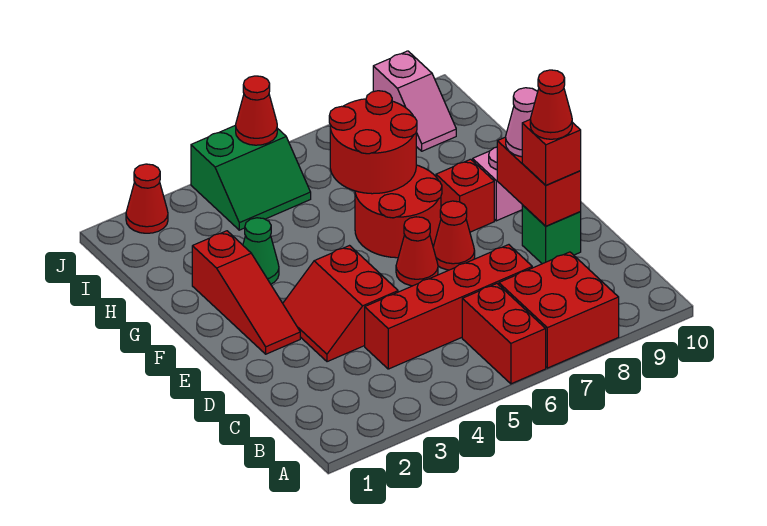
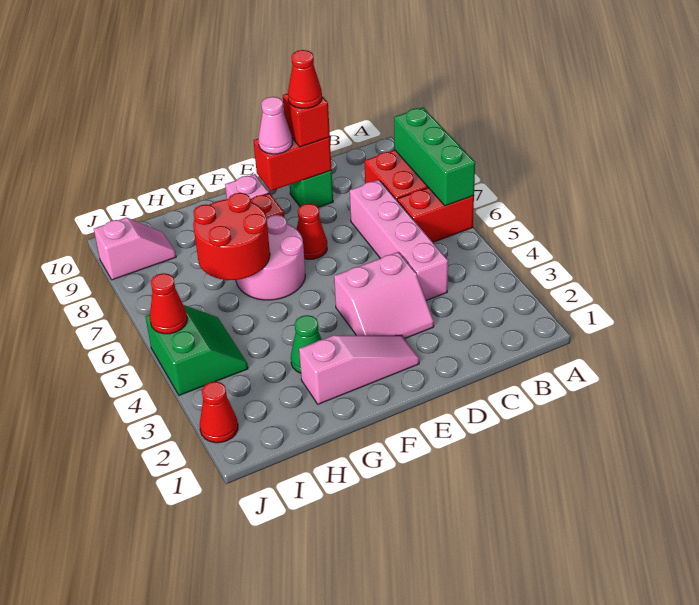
none -> green brick A6:A8 level 2
red brick C4:C7 level 1 -> pink brick C4:C7 level 1
red slope D3:E4 level 1 top 4 -> pink slope D3:E4 level 1 top 4
red slope E2:G2 level 1 top G -> pink slope E2:G2 level 1 top G
red cone E6 level 1 -> none
red round brick F6:G7 level 1 -> pink round brick F6:G7 level 1

